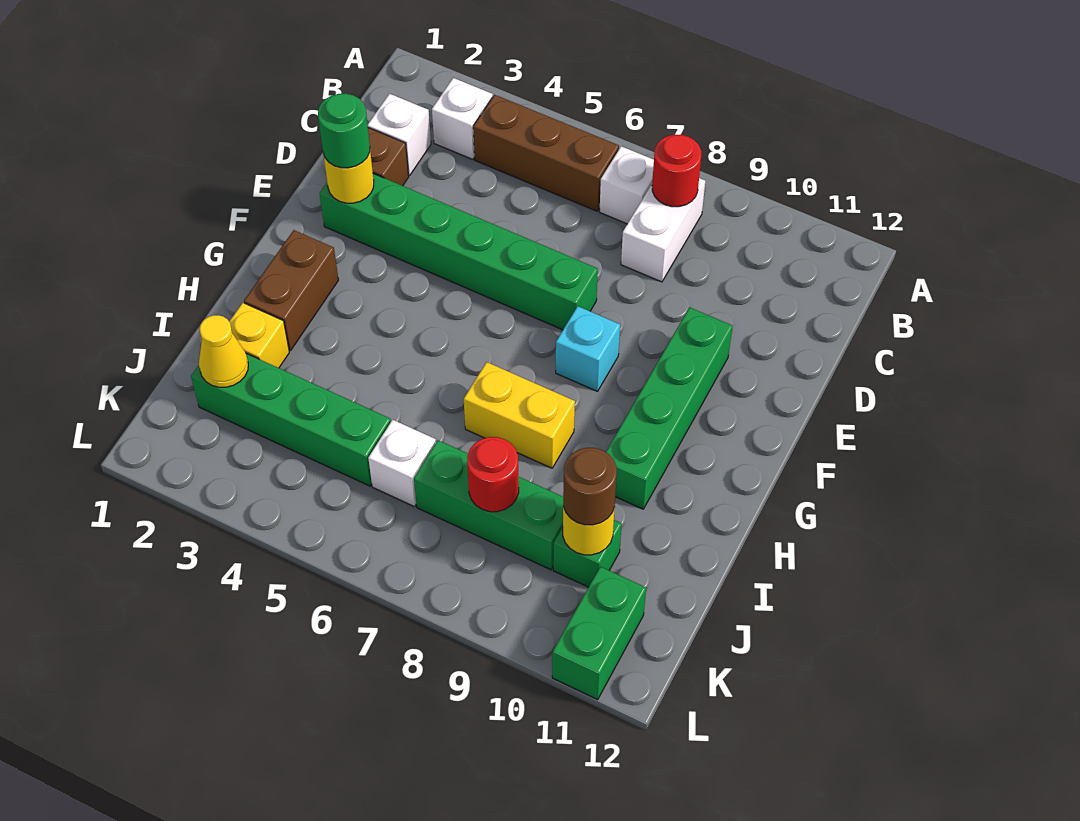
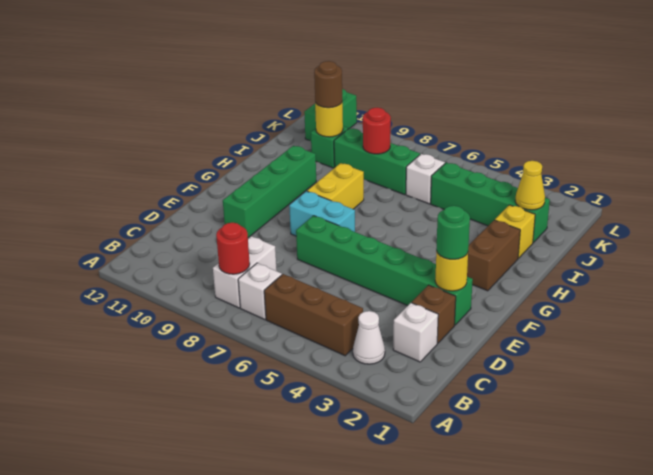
white brick B3 level 1 -> white cone B3 level 1
cyan brick F8 level 1 -> cyan brick F7:F8 level 1
yellow brick H7:H8 level 1 -> yellow brick G8:H8 level 1

